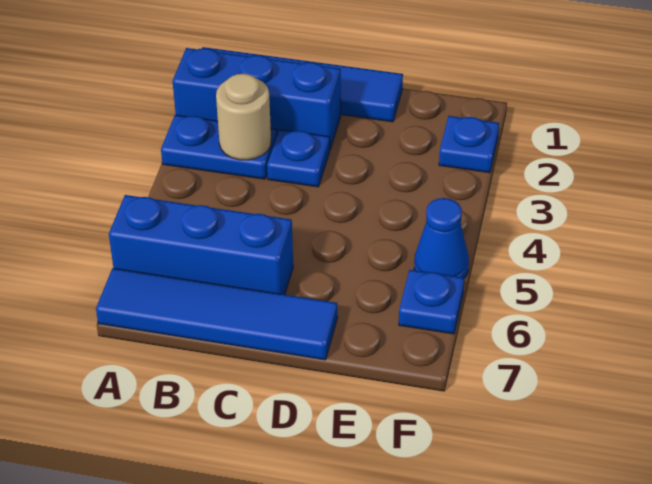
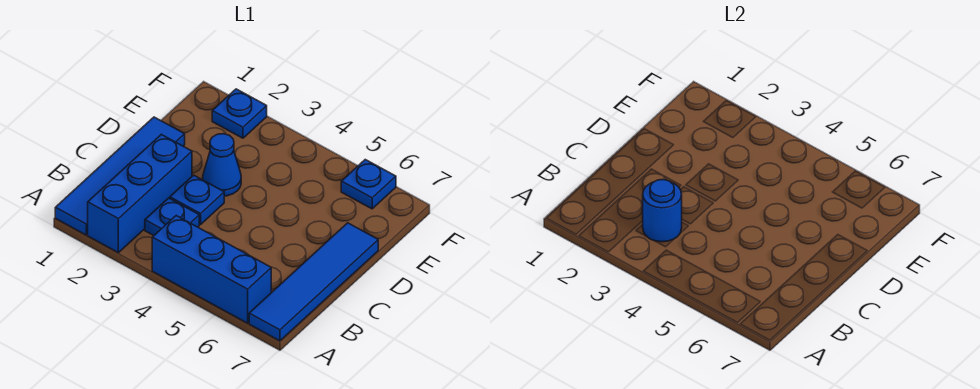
blue plate A3:B3 level 1 -> blue plate B3 level 1
blue brick A6:C6 level 1 -> blue brick A4:A6 level 1
tan round brick B3 level 2 -> blue round brick B3 level 2
blue cone F5 level 1 -> blue cone D3 level 1

